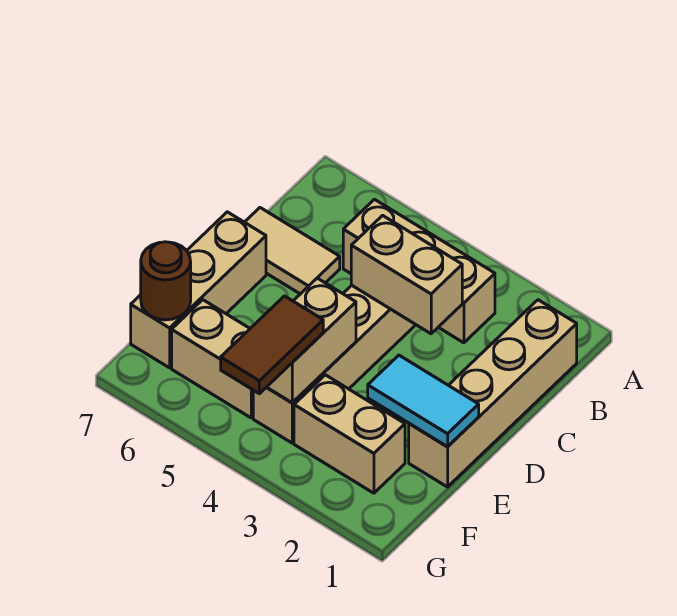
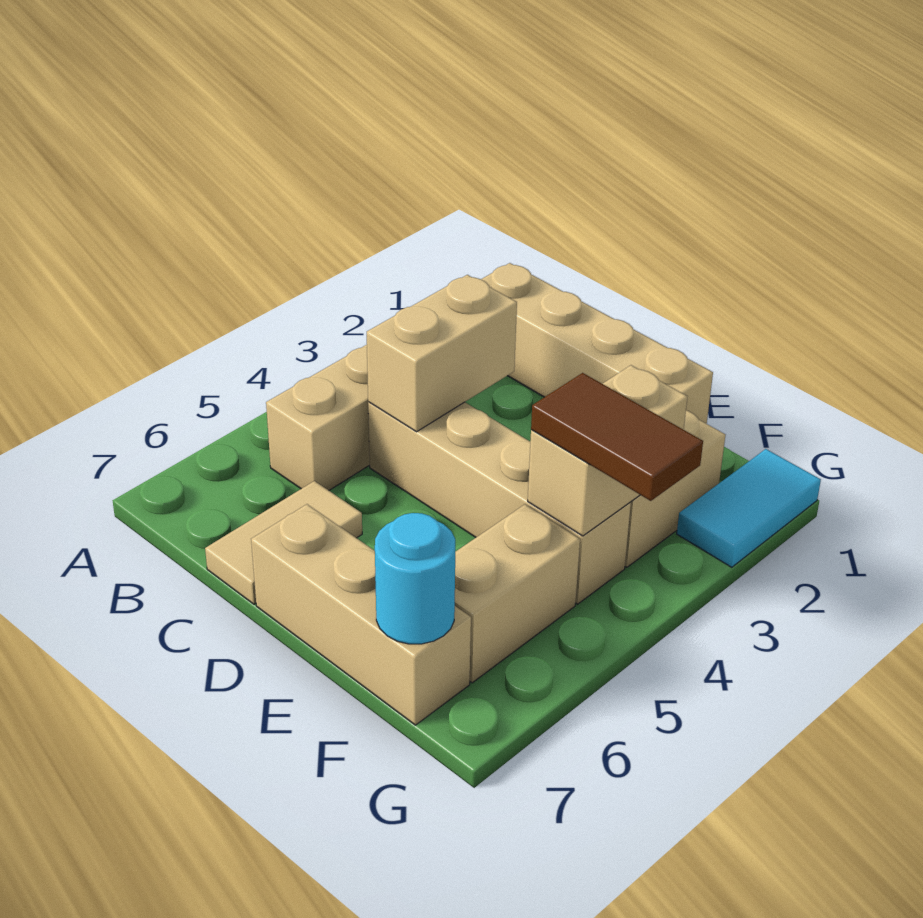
cyan tile E1:E2 level 2 -> cyan tile G1:G2 level 1
tan brick E4:F4 level 2 -> tan brick F3:F4 level 2
brown round brick F7 level 2 -> cyan round brick F7 level 2

